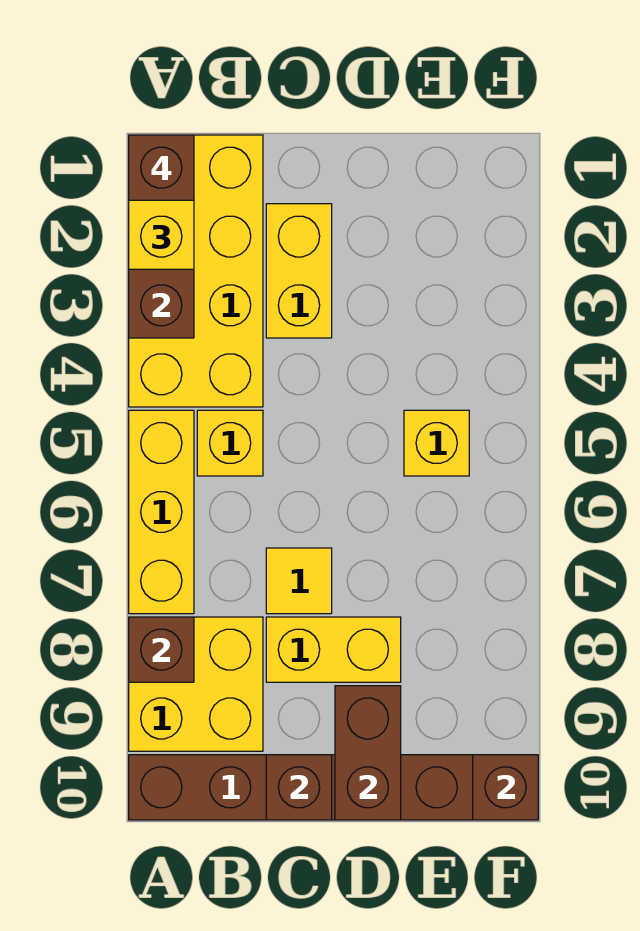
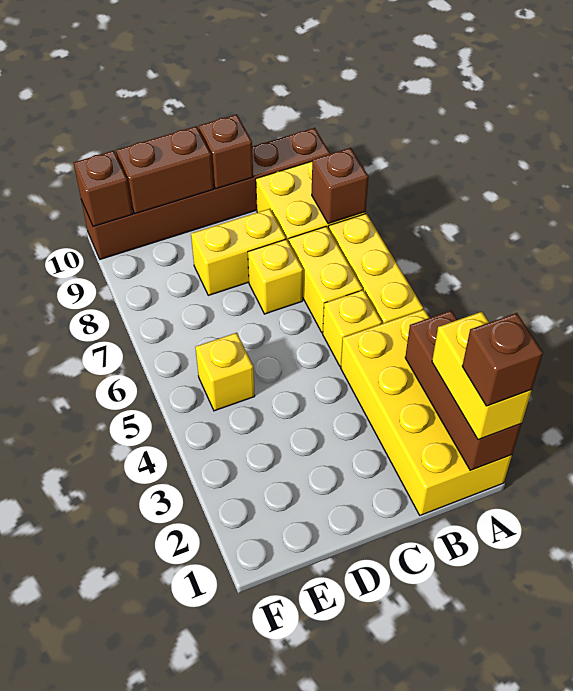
yellow brick C2:C3 level 1 -> yellow brick B6:B7 level 1
yellow tile C7 level 1 -> yellow brick C7 level 1
brown brick D9:D10 level 2 -> brown brick D10:E10 level 2

